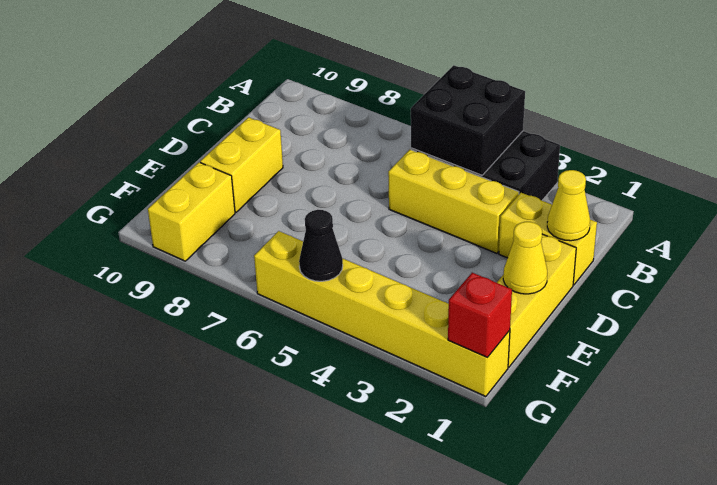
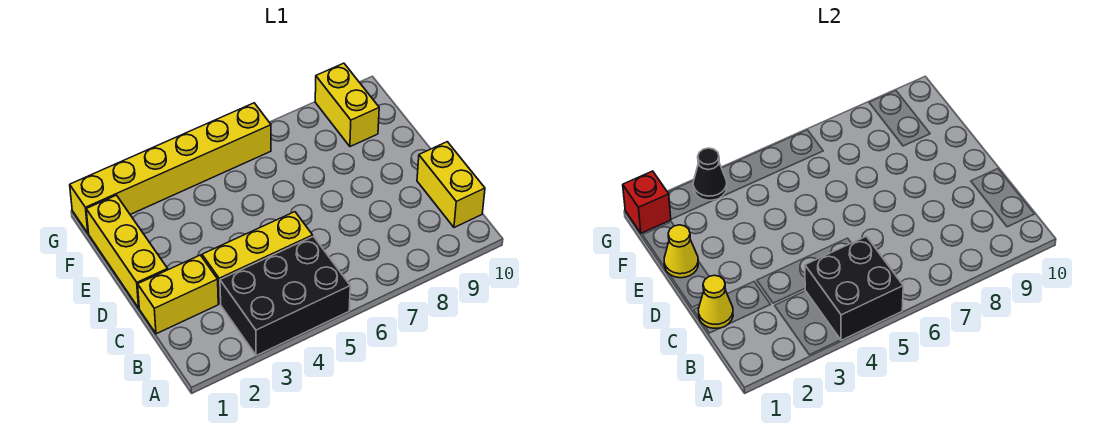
yellow brick D9:E9 level 1 -> yellow brick B10:C10 level 1
black cone G5 level 2 -> black cone G3 level 2

